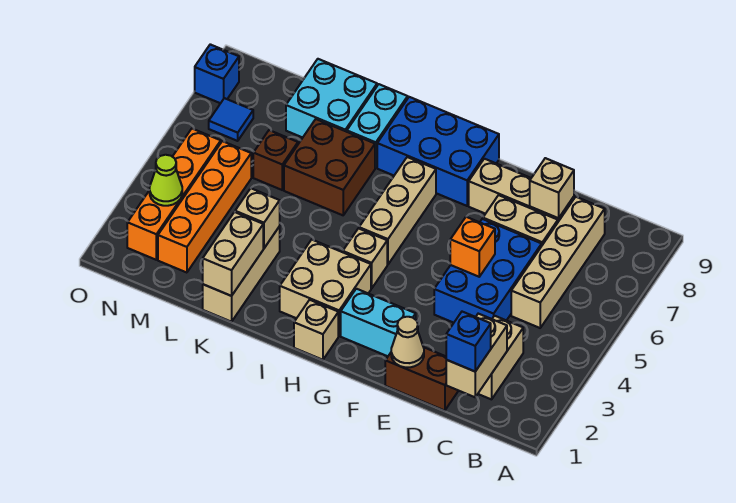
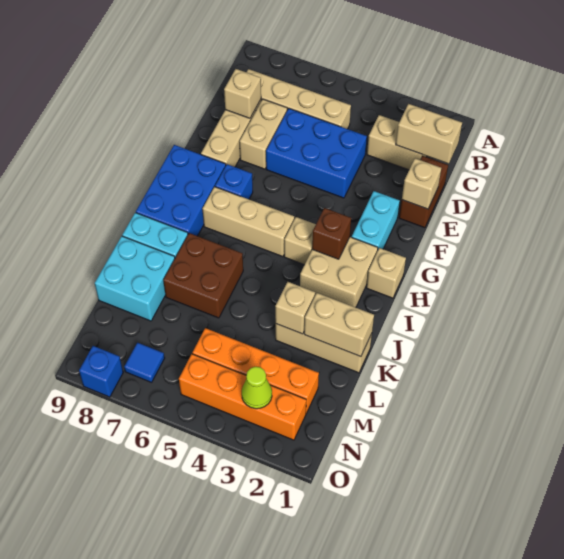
blue brick C1 level 3 -> blue brick G7 level 1
tan cone E1 level 2 -> tan brick E1 level 2
orange brick E5 level 2 -> none
brown brick L6 level 1 -> brown brick H3 level 2

